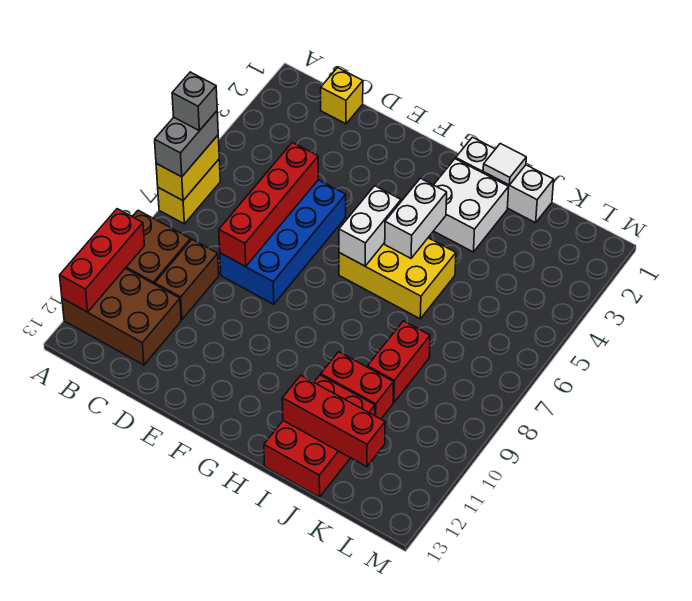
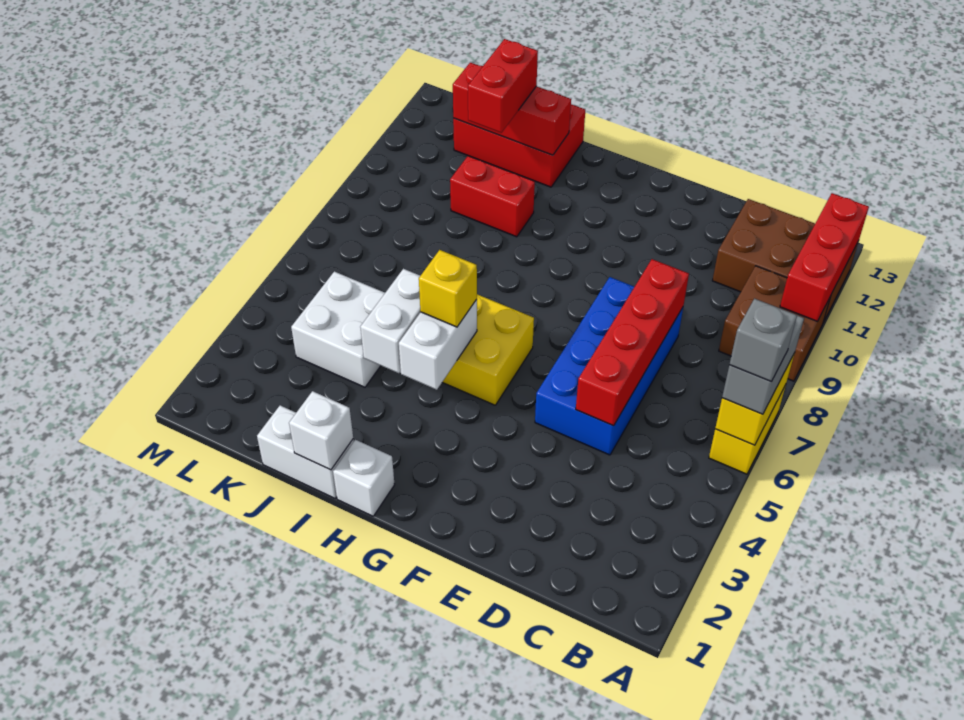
yellow brick C1 level 1 -> yellow brick H5 level 3
brown brick C9:C10 level 1 -> none
white brick G5:G6 level 2 -> white brick I4:I5 level 2
white brick H2:I3 level 1 -> white brick J4:K5 level 1
white tile I1 level 2 -> white brick I1 level 2
red brick I11:J13 level 1 -> red brick I12:K13 level 1
red brick J8:J9 level 1 -> red brick J11:J12 level 3

